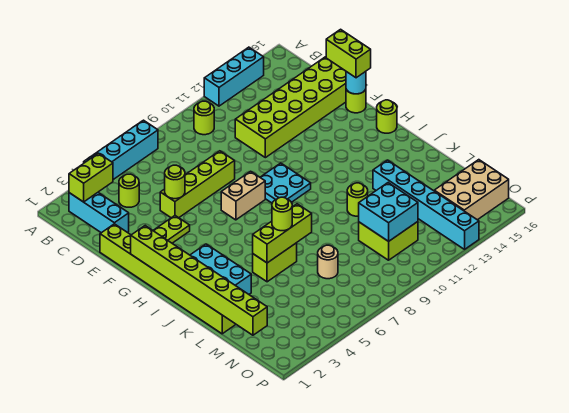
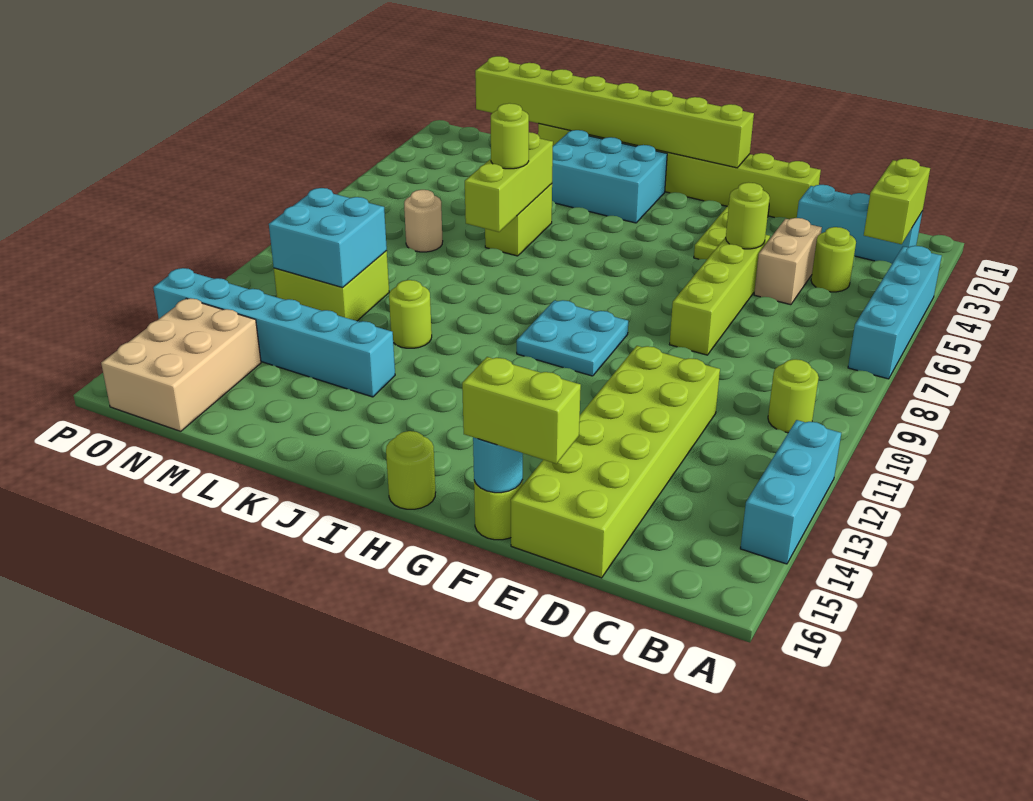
tan brick G7:G8 level 1 -> tan brick D4:D5 level 1

